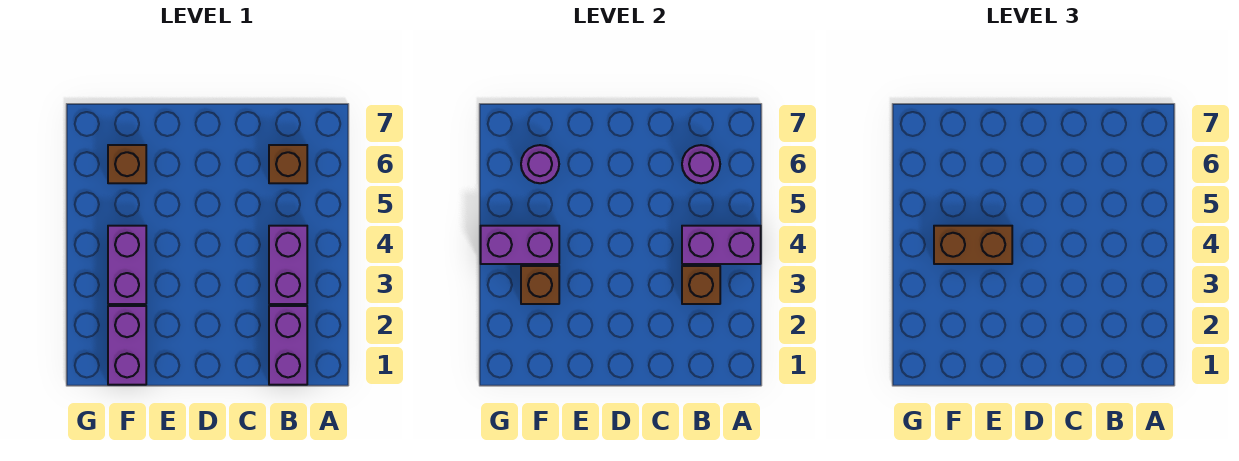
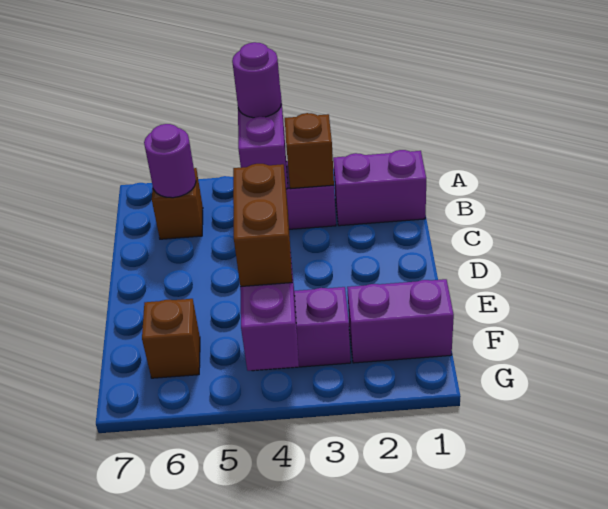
brown brick F3 level 2 -> none
purple round brick F6 level 2 -> purple round brick A4 level 3

